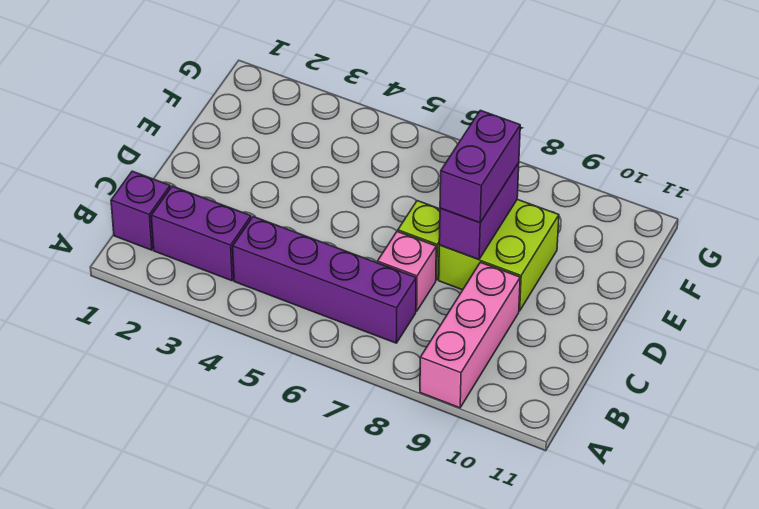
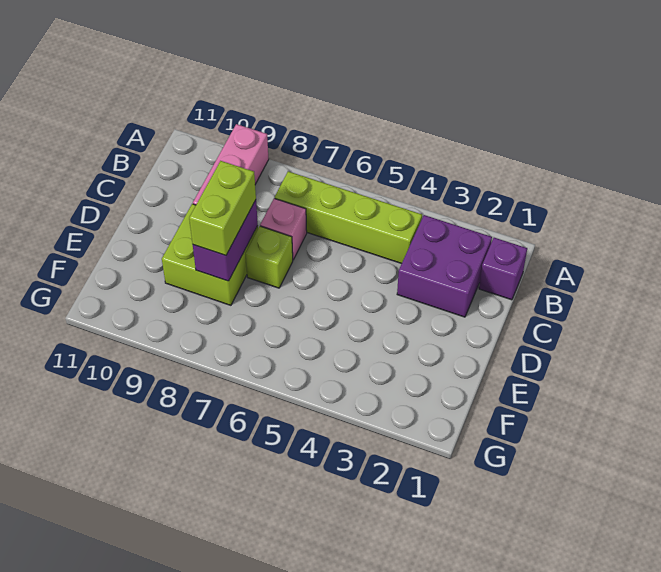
purple brick B2:B3 level 1 -> purple brick B2:C3 level 1
purple brick B4:B7 level 1 -> lime brick B4:B7 level 1
purple brick D8:E8 level 3 -> lime brick D8:E8 level 3

